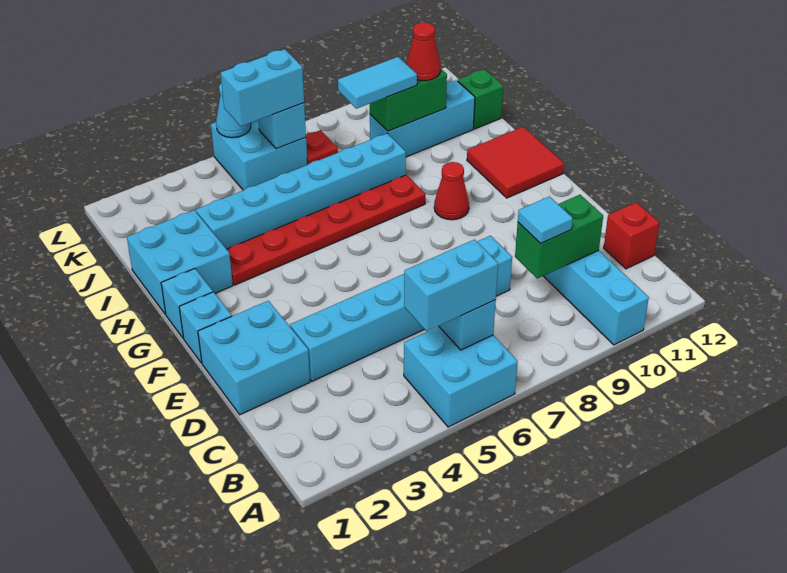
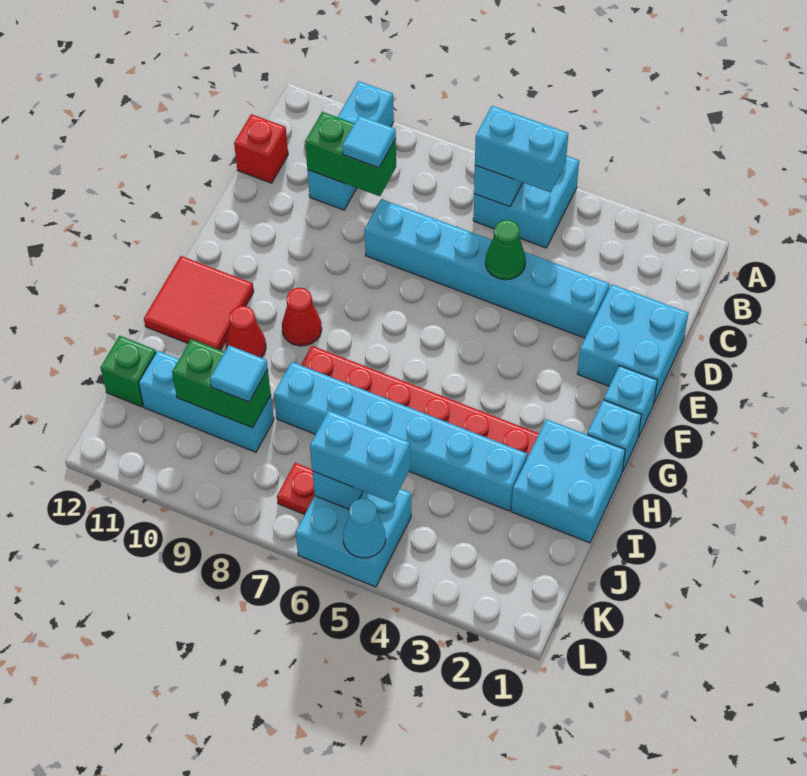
none -> green cone D5 level 2
cyan tile J8:J9 level 3 -> cyan tile J9 level 3
red cone J10 level 3 -> red cone H10 level 1

